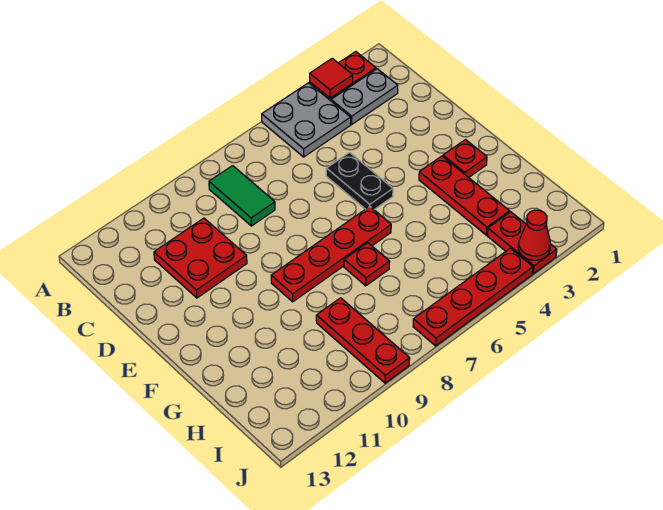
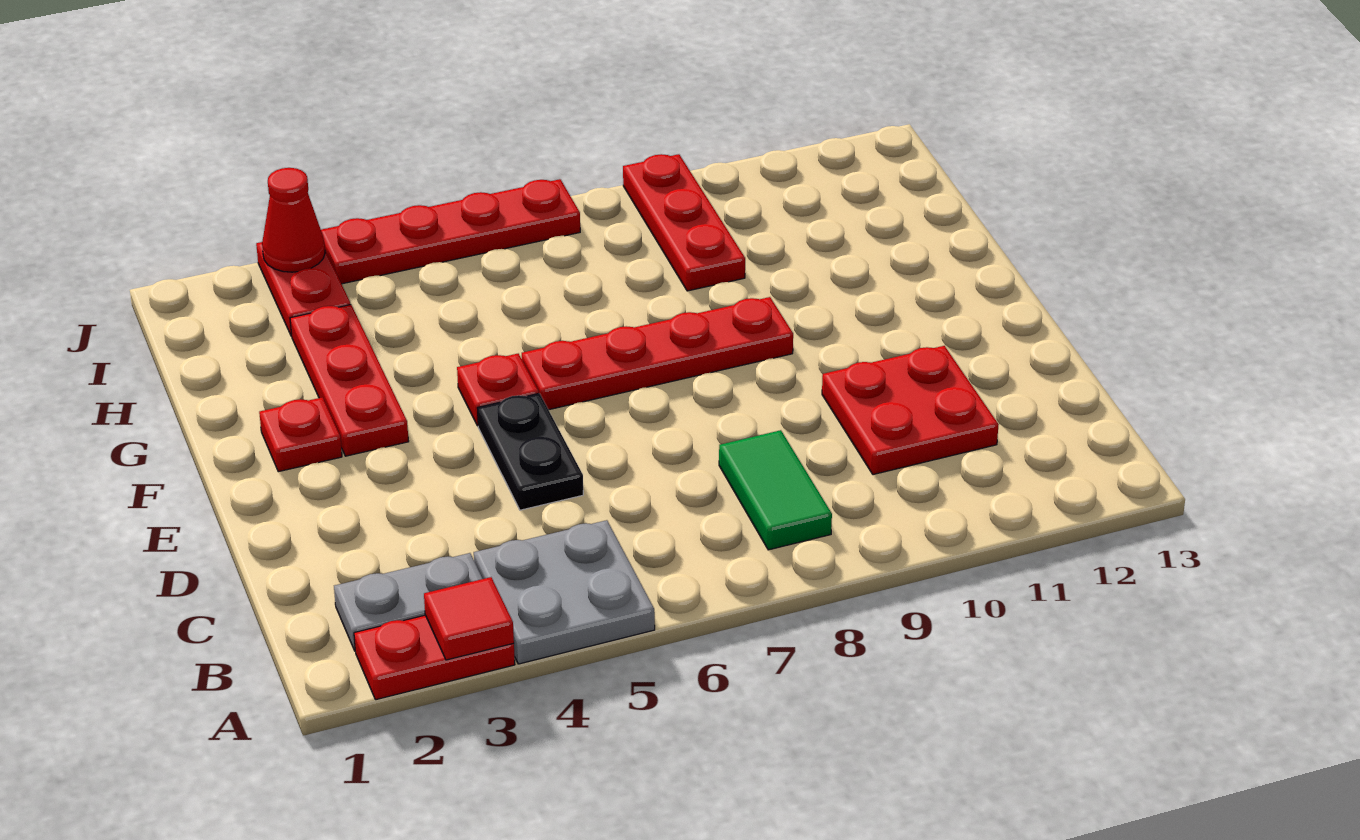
red plate G7 level 1 -> red plate F5 level 1

